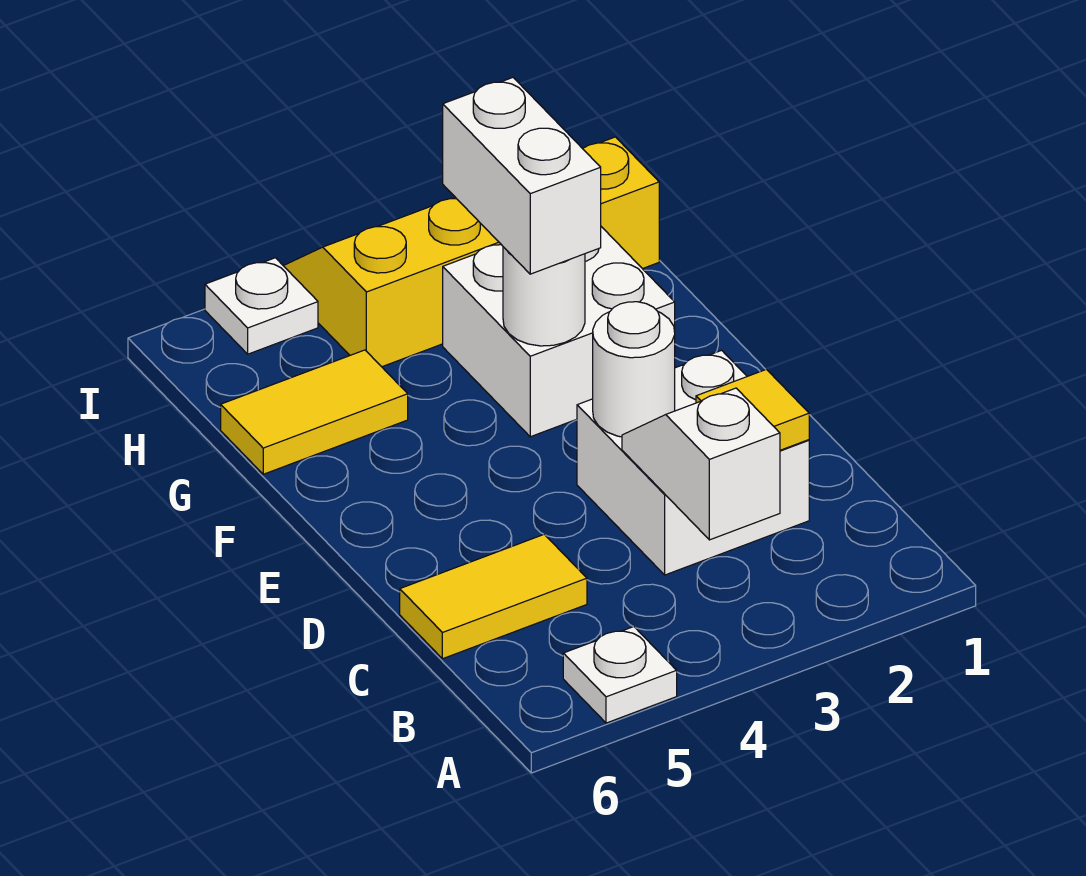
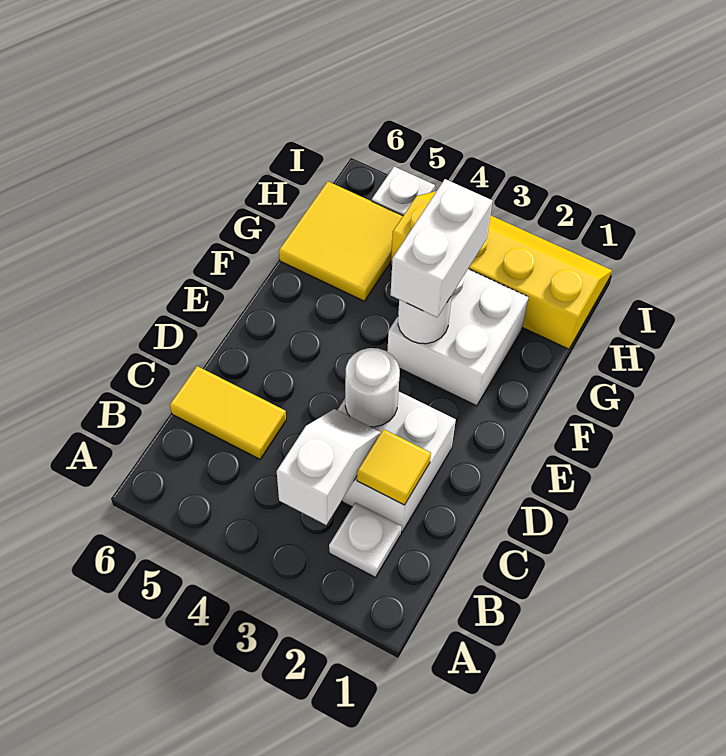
white plate A5 level 1 -> white plate B2 level 1
yellow tile G5:G6 level 1 -> yellow tile G5:H6 level 1

